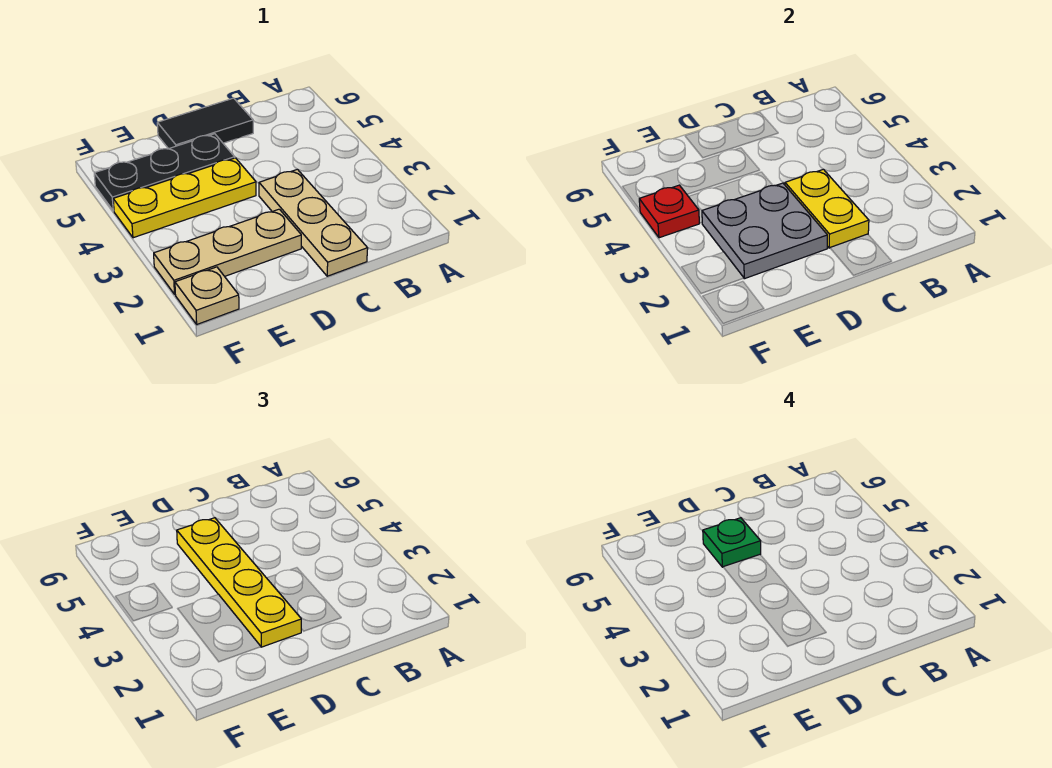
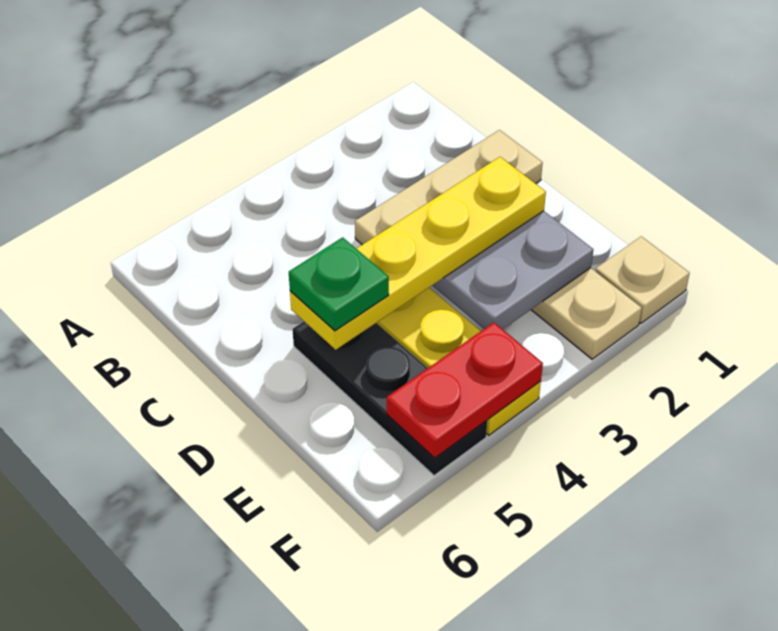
yellow plate C2:C3 level 2 -> none
black tile C6:D6 level 1 -> none
red plate F4 level 2 -> red plate F4:F5 level 2

